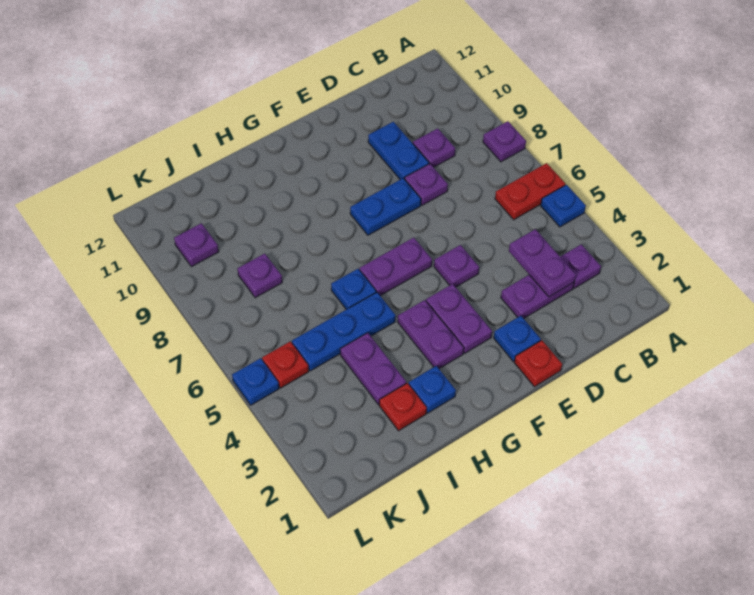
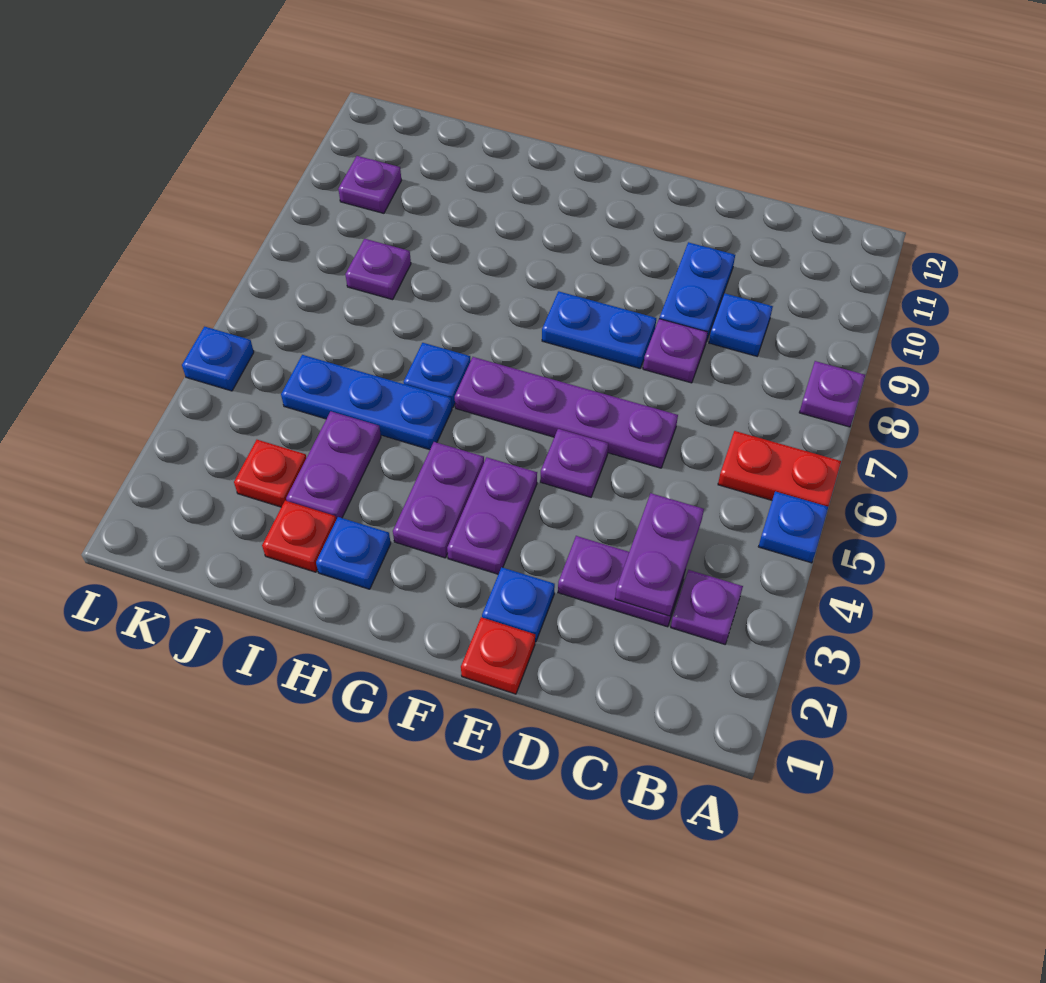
purple plate C9 level 1 -> blue plate C9 level 1
purple plate F6:G6 level 1 -> purple plate D6:G6 level 1
red plate K5 level 1 -> red plate J3 level 1

